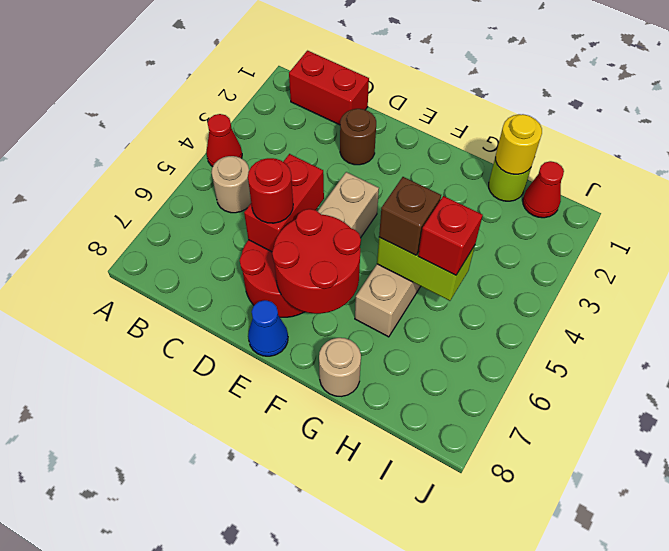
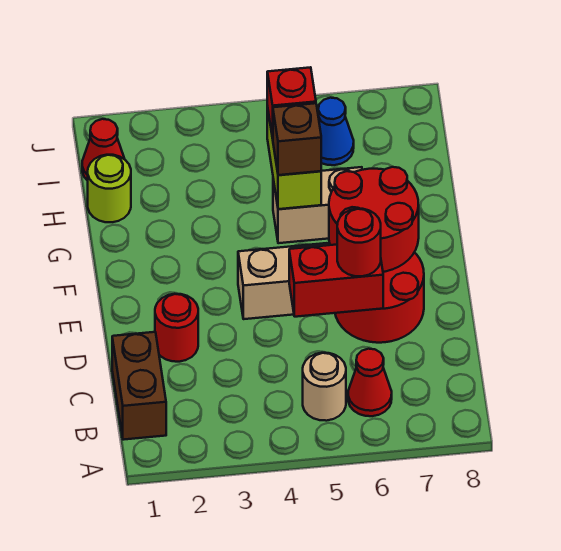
red cone A4 level 1 -> red cone B6 level 1
red brick B1:C1 level 1 -> brown brick B1:C1 level 1
brown round brick D2 level 1 -> red round brick D2 level 1
blue cone E8 level 1 -> blue cone I6 level 1
tan round brick G8 level 1 -> none
yellow round brick H1 level 2 -> none

